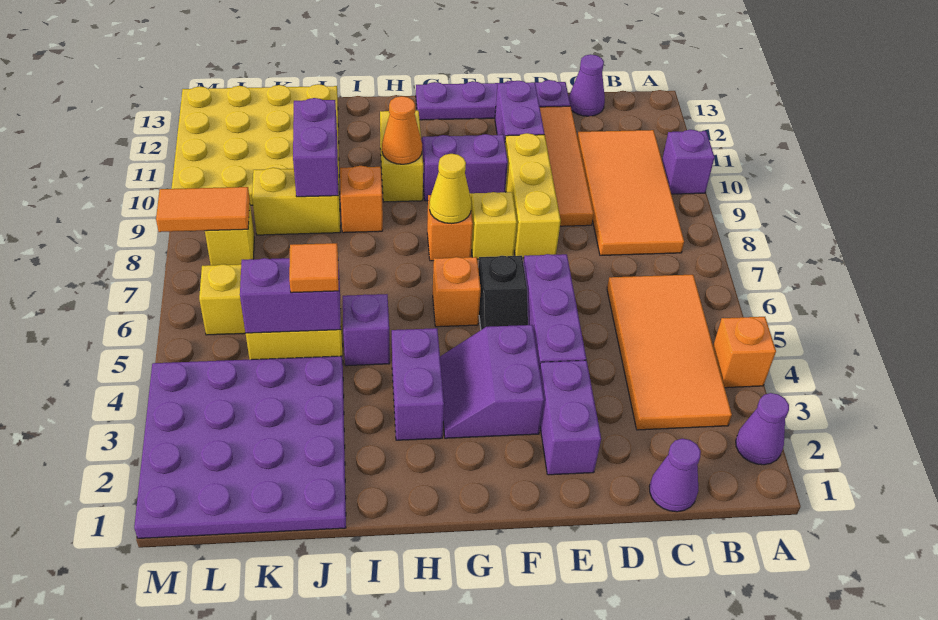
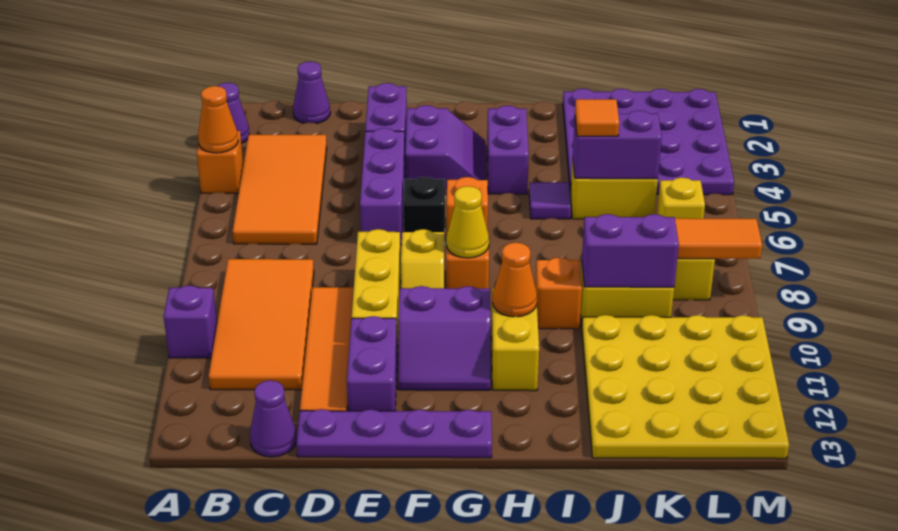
none -> orange cone A4 level 2
purple brick I5 level 1 -> purple tile I5 level 1
purple brick J9:J10 level 2 -> purple brick J9:K9 level 2

